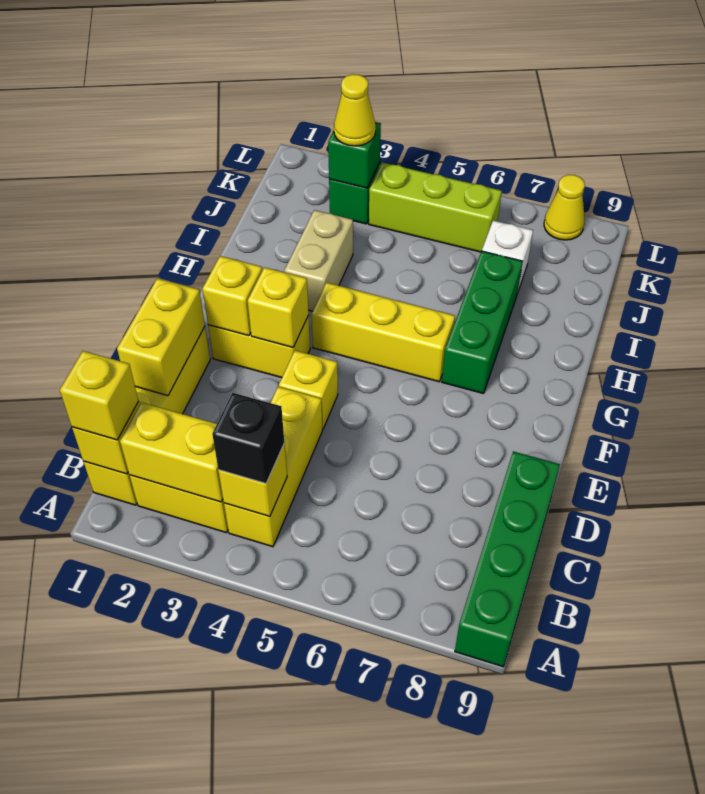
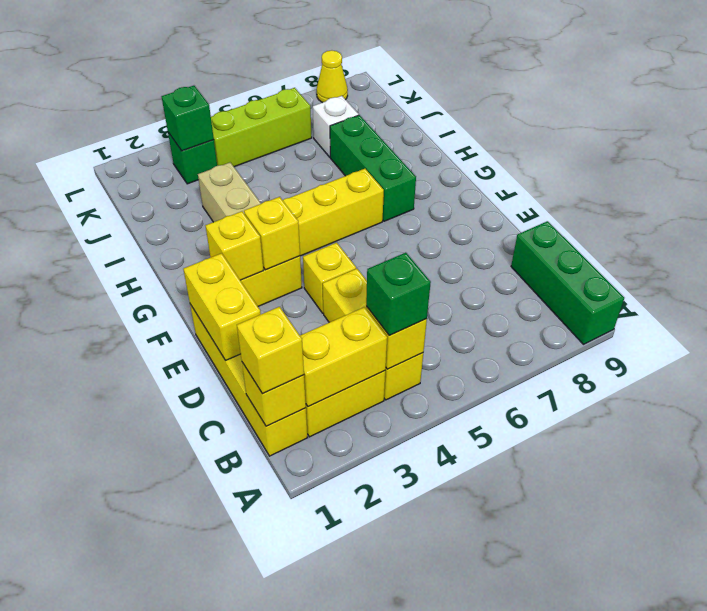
green brick A9:D9 level 1 -> green brick A9:C9 level 1
black brick B4 level 3 -> green brick B4 level 3
yellow cone K3 level 3 -> none

